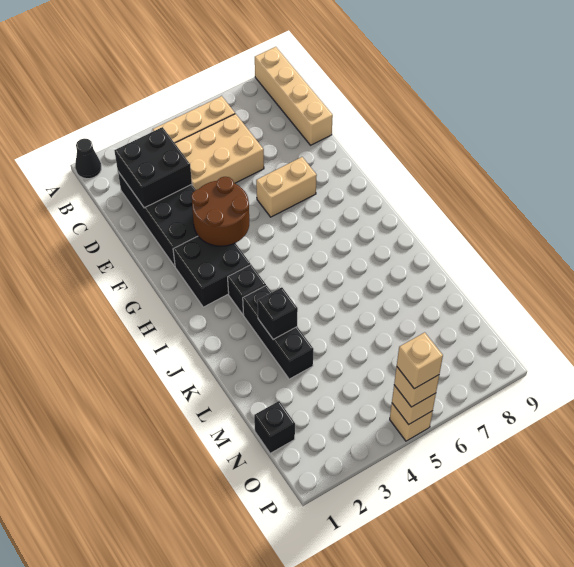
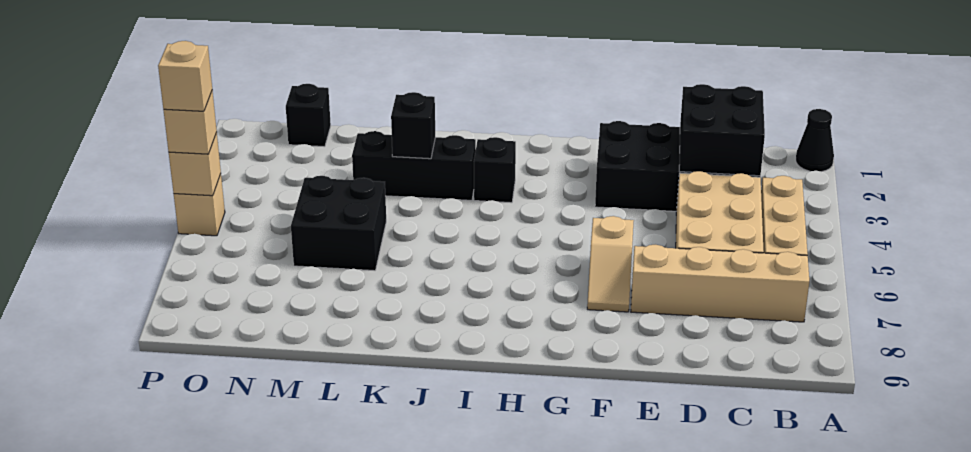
tan brick A9:D9 level 1 -> tan brick B7:E7 level 1
brown round brick F3:G4 level 2 -> none
tan brick F6:F7 level 1 -> tan slope F6:F7 level 1 top 6
black brick G2:H3 level 1 -> black brick L5:M6 level 1

